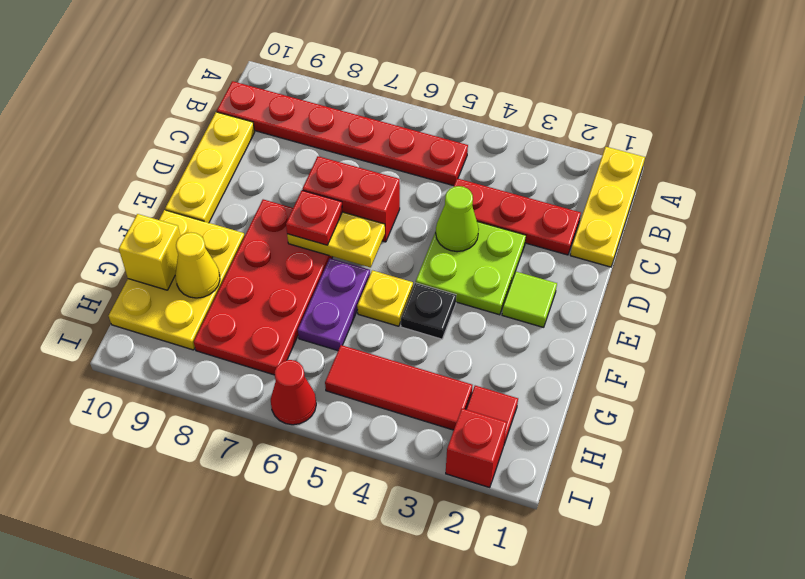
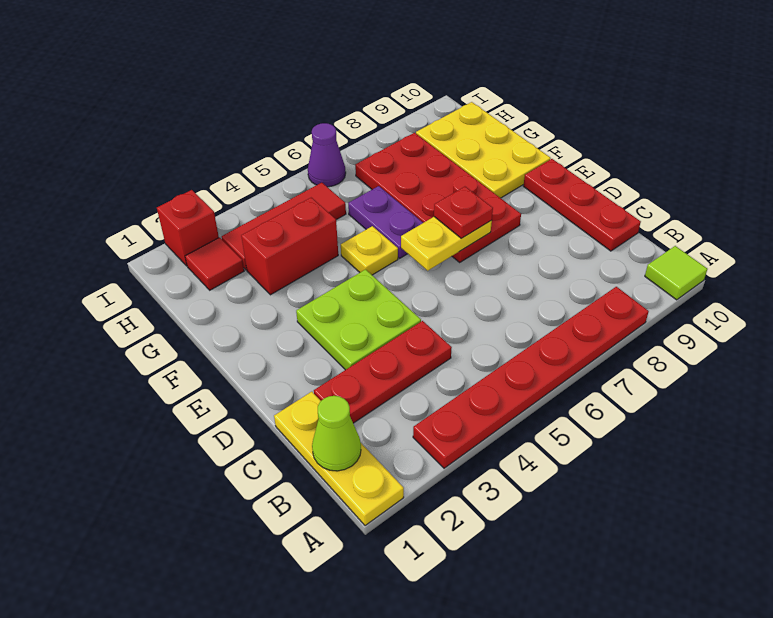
red plate B5:B10 level 1 -> red plate A3:A8 level 1
yellow plate C10:E10 level 1 -> red plate C10:E10 level 1
lime cone D4 level 2 -> lime cone B1 level 2
red brick D6:D7 level 1 -> red brick G3:G4 level 1
lime tile E2 level 1 -> lime tile A10 level 1
black plate F4 level 1 -> none
yellow cone G9 level 2 -> none
yellow brick G10 level 2 -> none
red cone I6 level 1 -> purple cone I6 level 1

